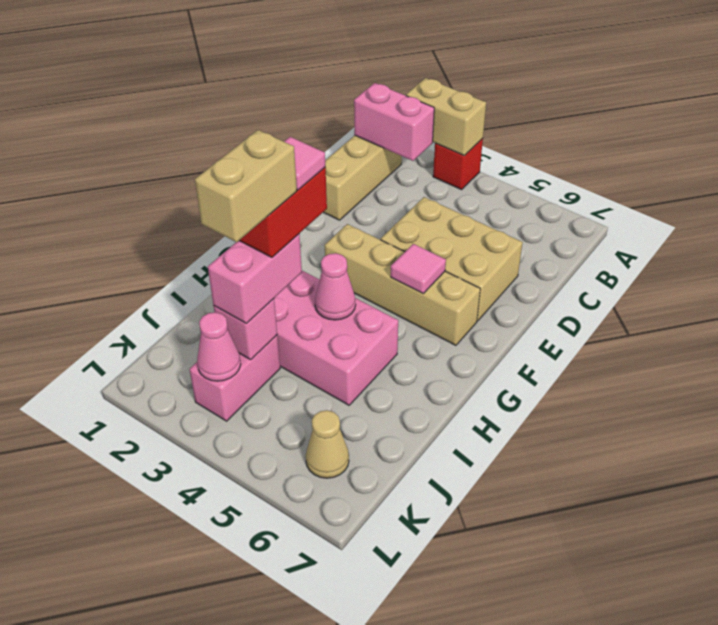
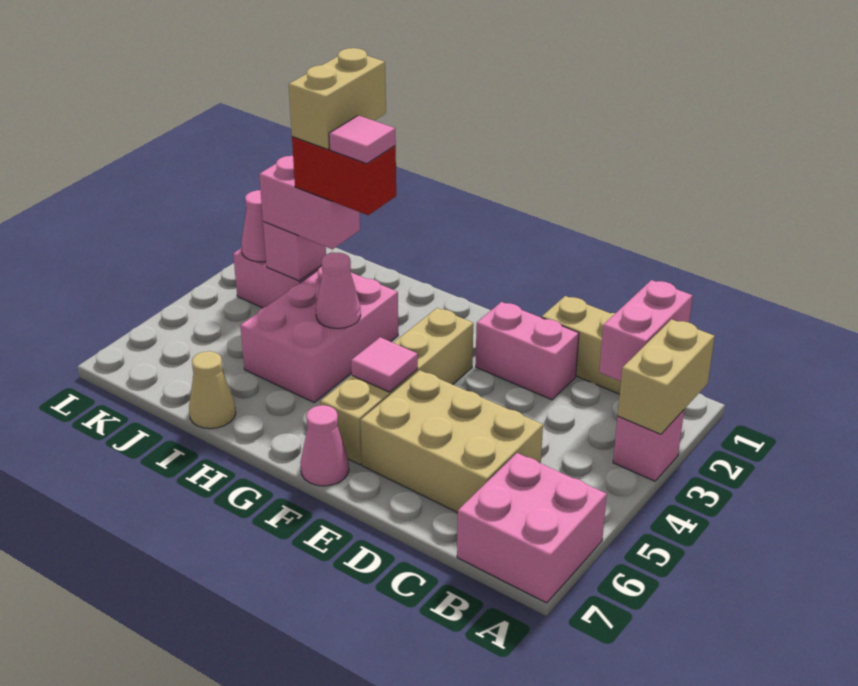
red brick A3 level 1 -> pink brick A3 level 1
none -> pink brick A6:B7 level 1
none -> pink brick D2:E2 level 1
tan brick D4:E6 level 1 -> tan brick C5:E6 level 1
none -> pink cone F7 level 1
tan brick I3:J3 level 5 -> tan brick I2:I3 level 5
tan cone K6 level 1 -> tan cone I7 level 1

